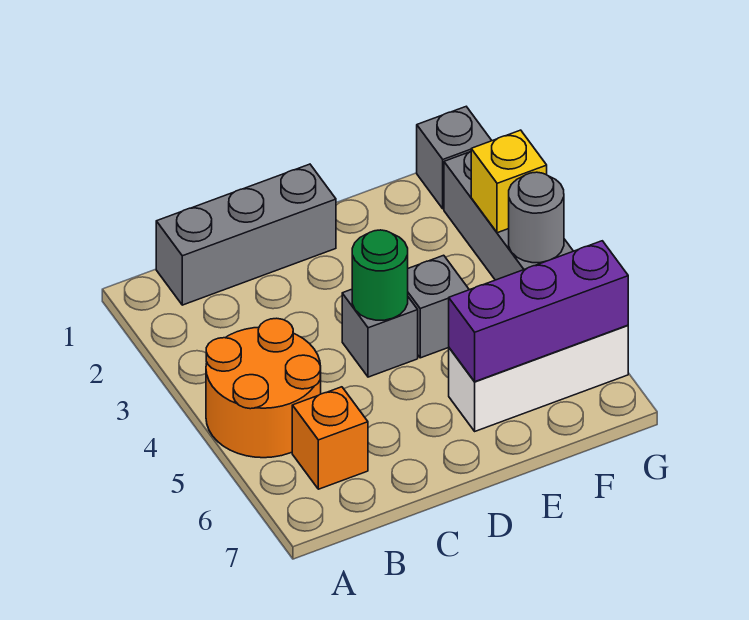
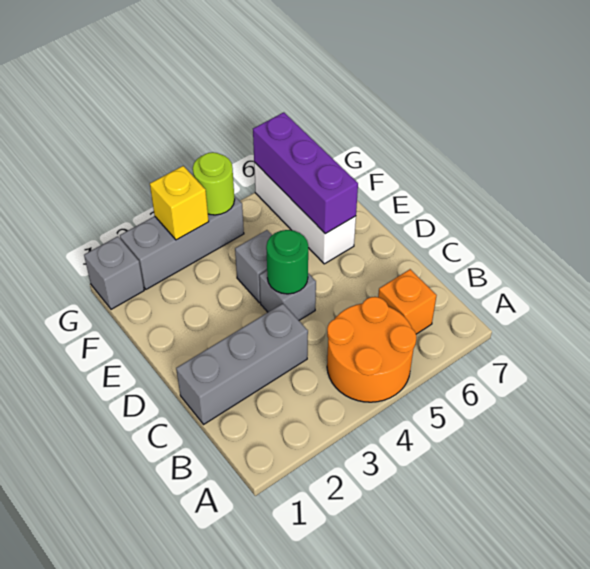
grey brick B1:D1 level 1 -> grey brick C1:C3 level 1
grey round brick G4 level 2 -> lime round brick G4 level 2

